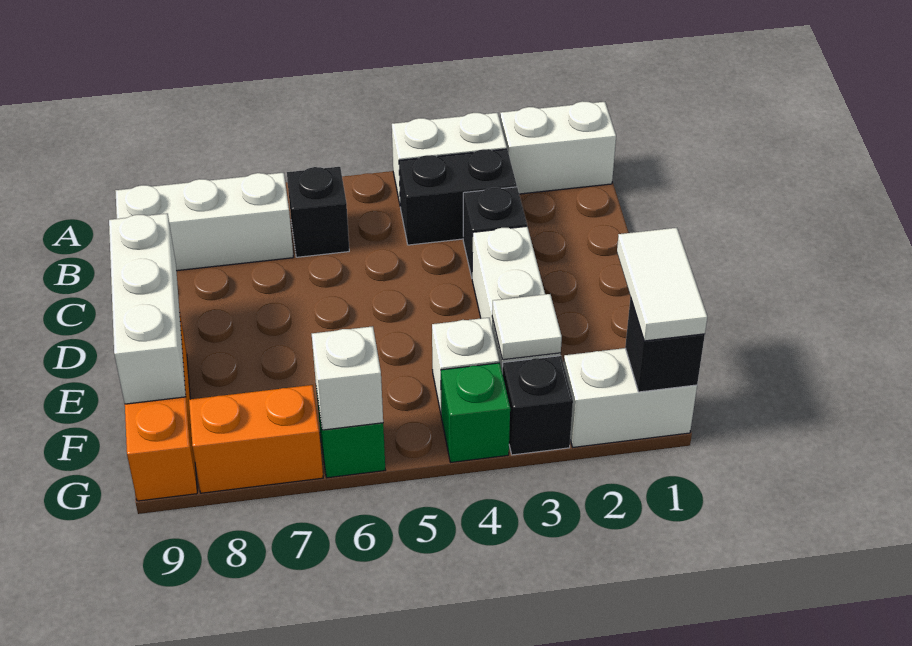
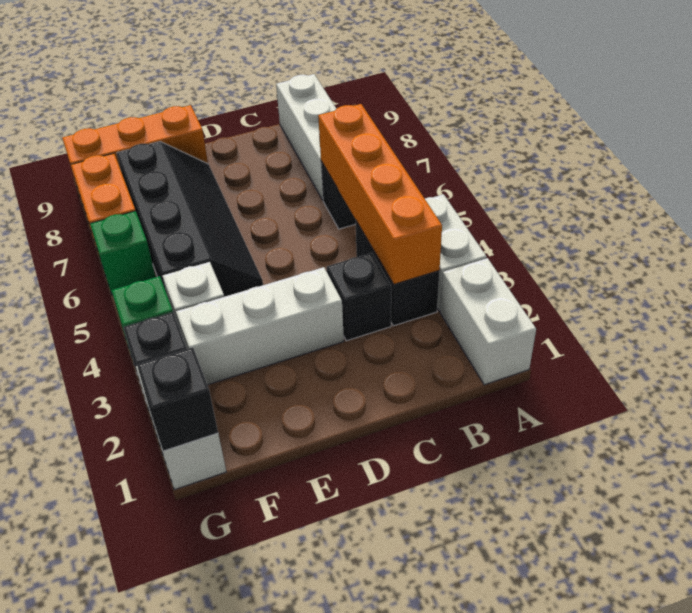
none -> orange brick B3:B6 level 2
white brick D9:F9 level 2 -> none
none -> black slope E5:F8 level 1 top F
white tile F1:G1 level 3 -> none
white tile F3 level 2 -> none
white brick G6 level 2 -> none

